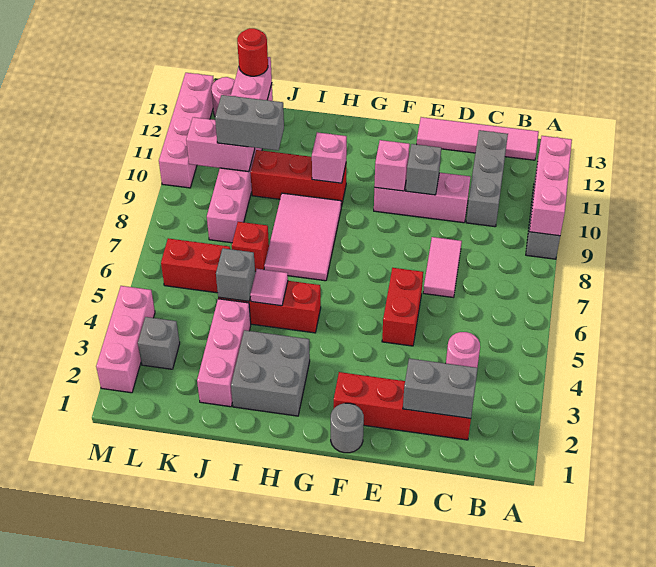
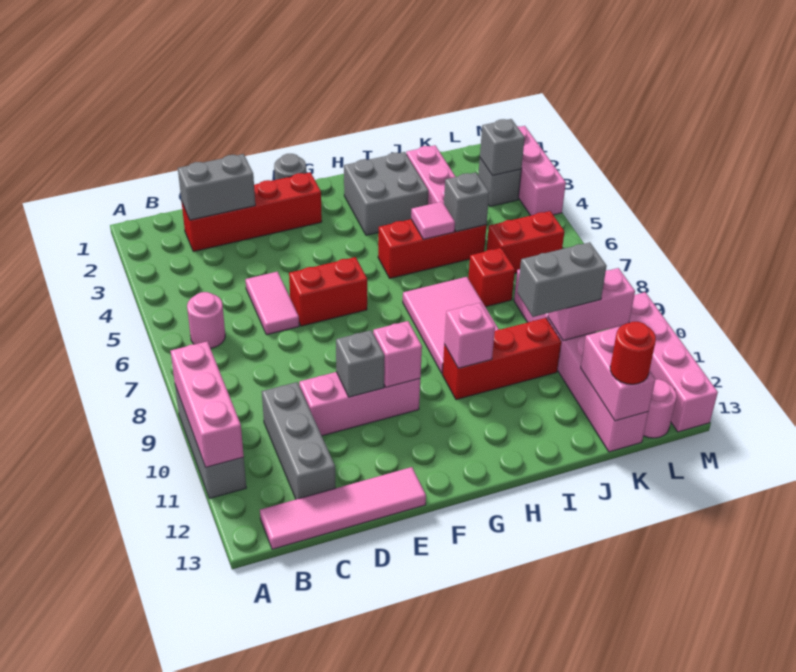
pink round brick C4 level 1 -> pink round brick B6 level 1
pink tile D7:D8 level 1 -> pink tile D5:D6 level 1
red brick E5:E6 level 1 -> red brick E6:F6 level 1
none -> grey brick L3 level 2

